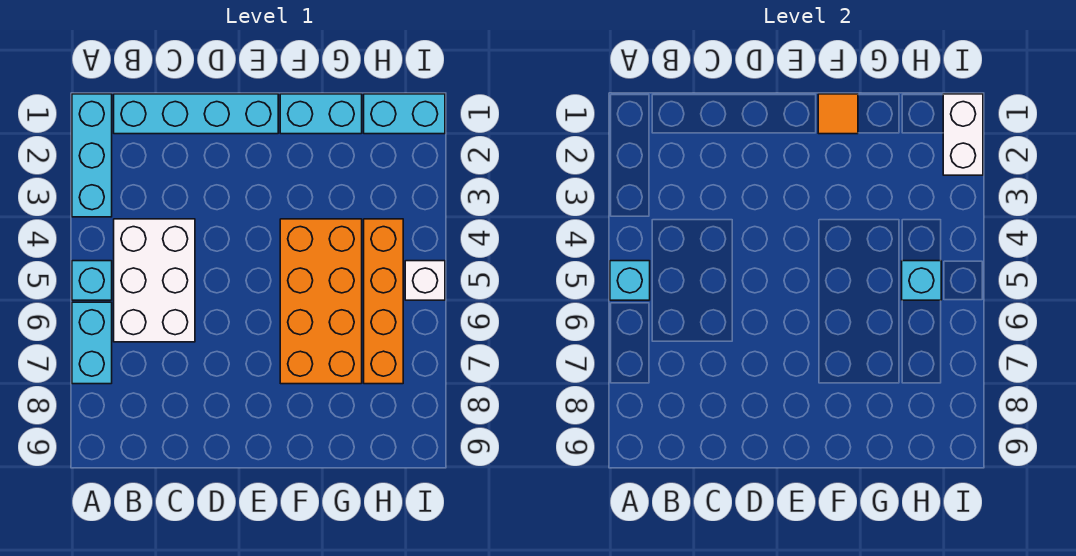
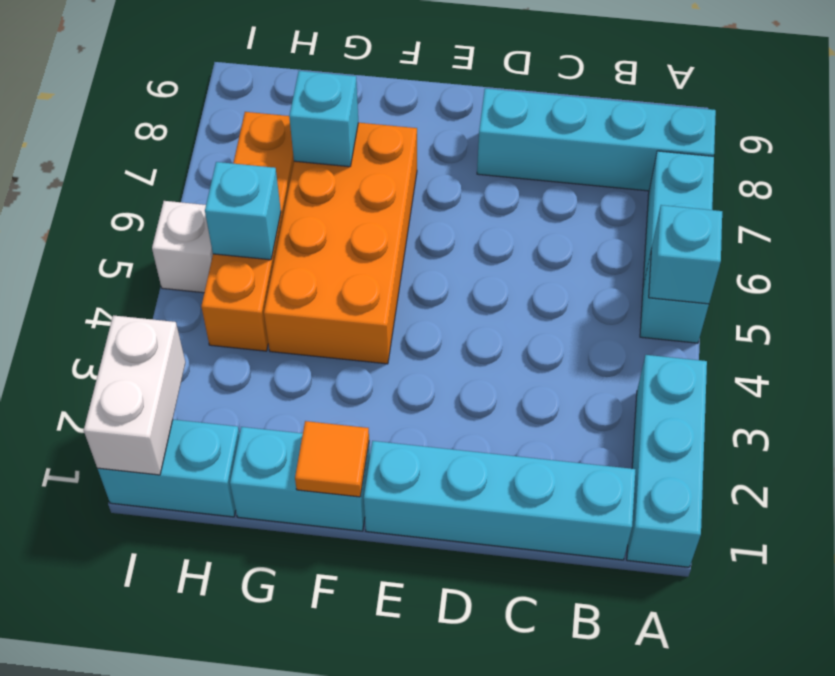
none -> cyan brick A8:D8 level 1
white brick B4:C6 level 1 -> none
none -> cyan brick G7 level 2

